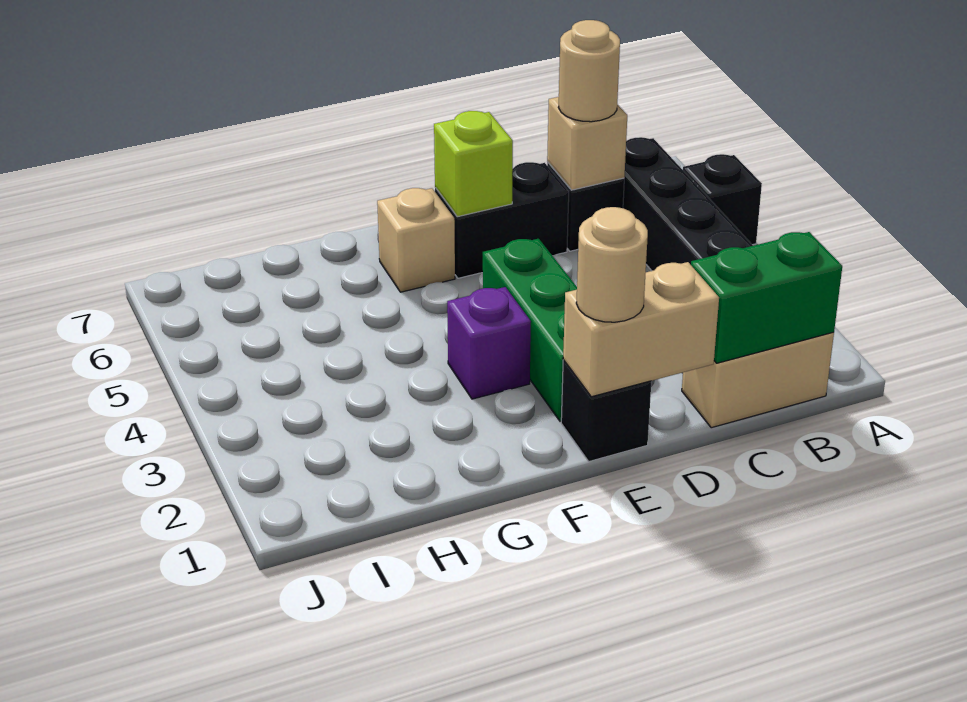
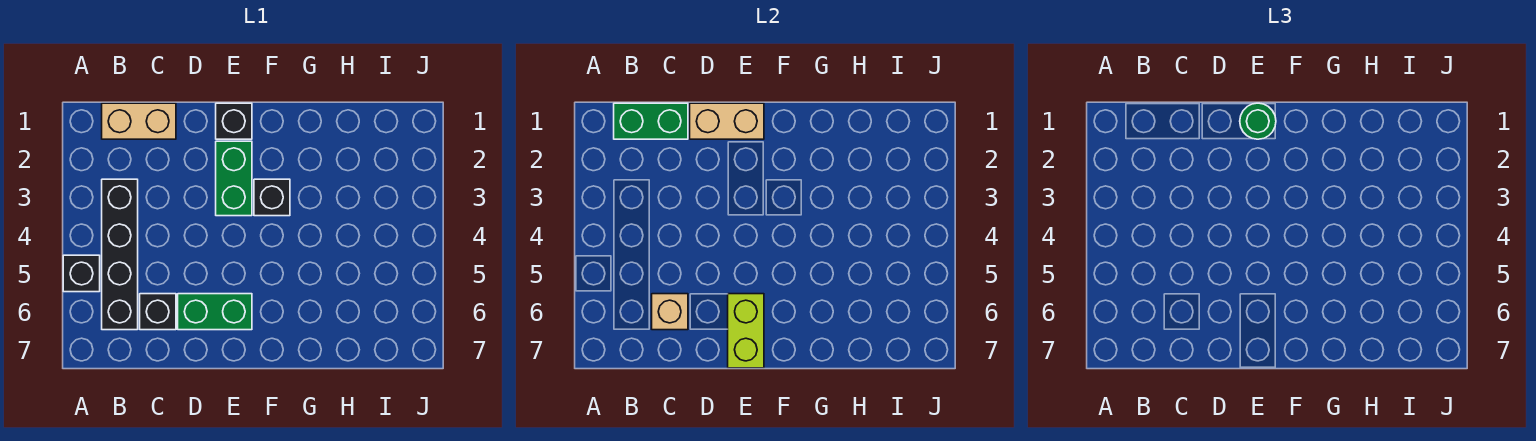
tan round brick C6 level 3 -> none
black brick D6:E6 level 1 -> green brick D6:E6 level 1
tan round brick E1 level 3 -> green round brick E1 level 3
green brick E2:E4 level 1 -> green brick E2:E3 level 1
lime brick E6 level 2 -> lime brick E6:E7 level 2
purple brick F3 level 1 -> black brick F3 level 1
tan brick F6 level 1 -> none

